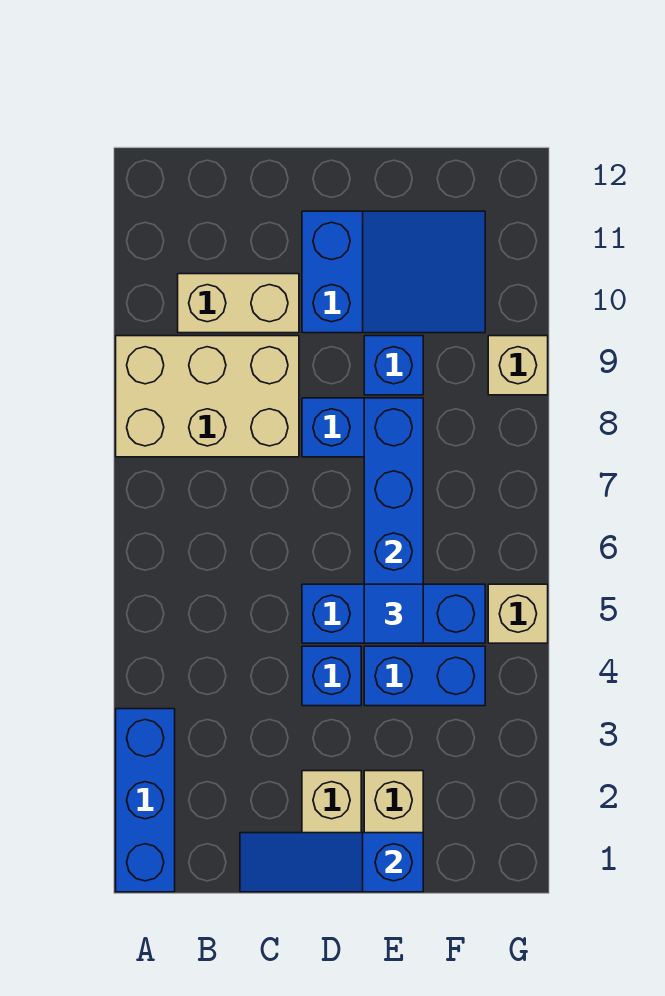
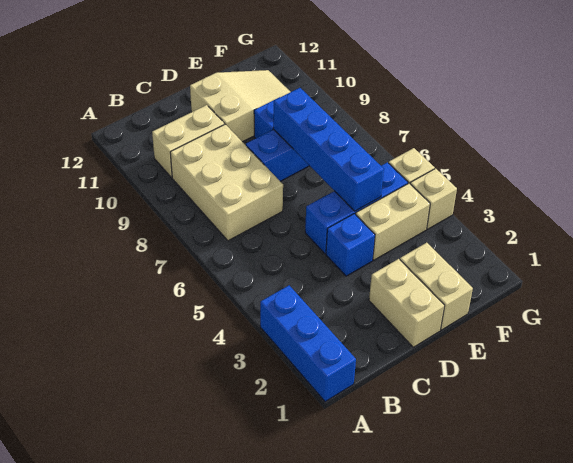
tan brick A8:C9 level 1 -> tan brick B7:C9 level 1
blue slope C1:E1 level 2 top E -> none
blue slope D10:F11 level 1 top D -> tan slope D10:F11 level 1 top D
blue brick E4:F4 level 1 -> tan brick E4:F4 level 1
blue tile E5 level 3 -> none
tan brick G9 level 1 -> tan brick G4 level 1

